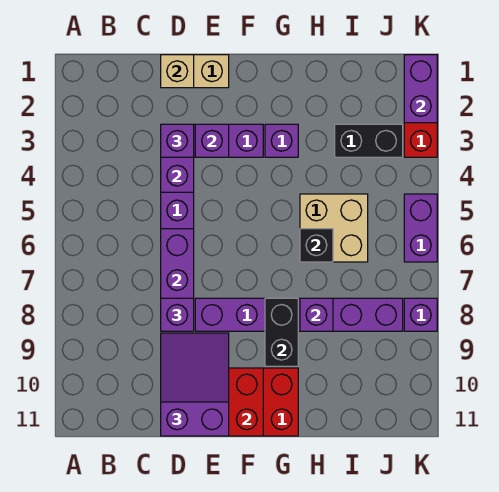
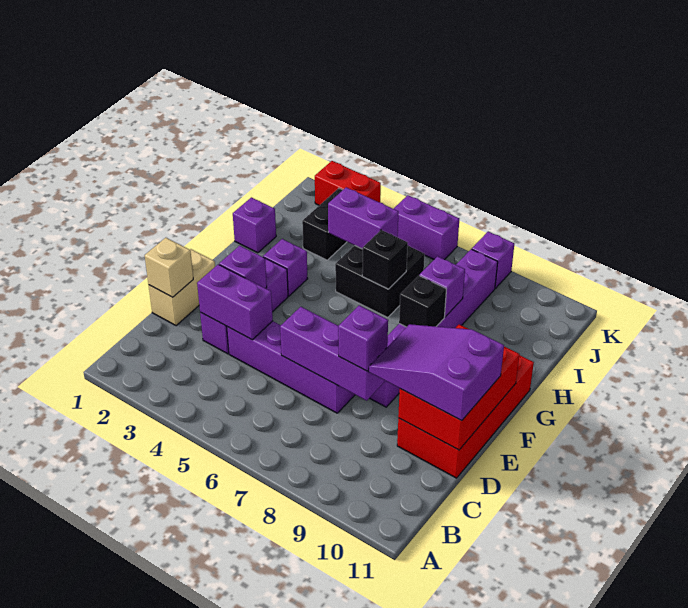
purple brick D3 level 3 -> purple brick H1 level 1
black brick G8:G9 level 2 -> black brick G8 level 2
tan brick H5:I6 level 1 -> black brick H5:I6 level 1
purple brick K1:K2 level 2 -> purple brick I4:I5 level 2

